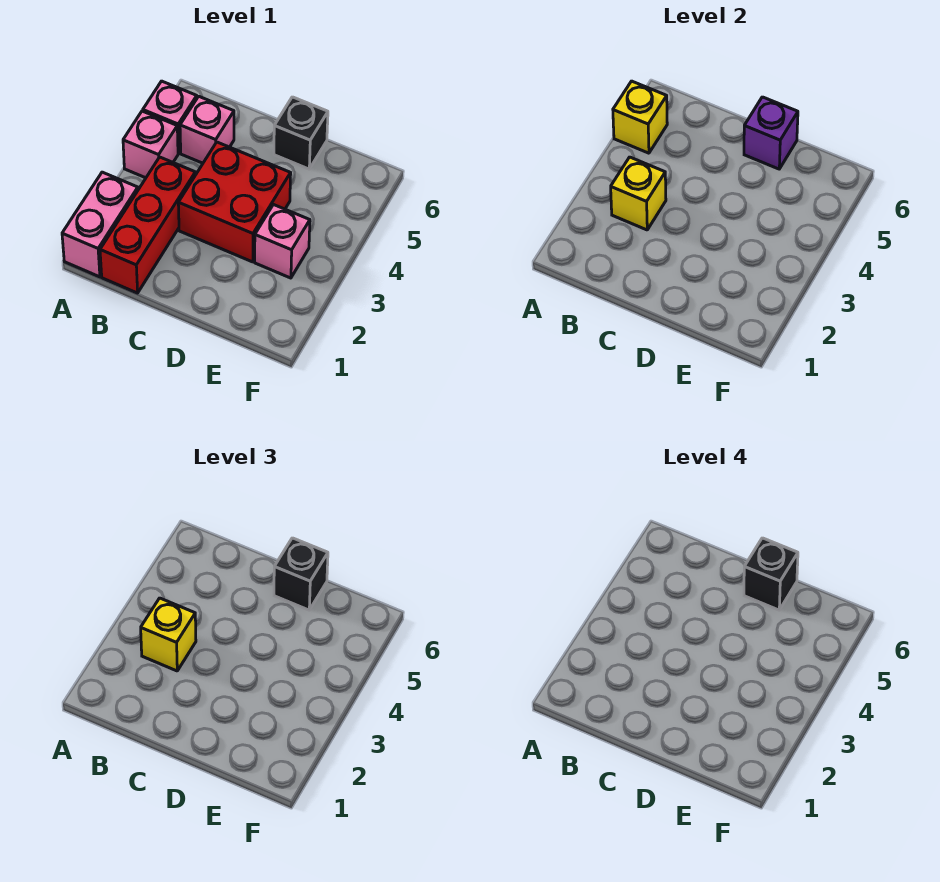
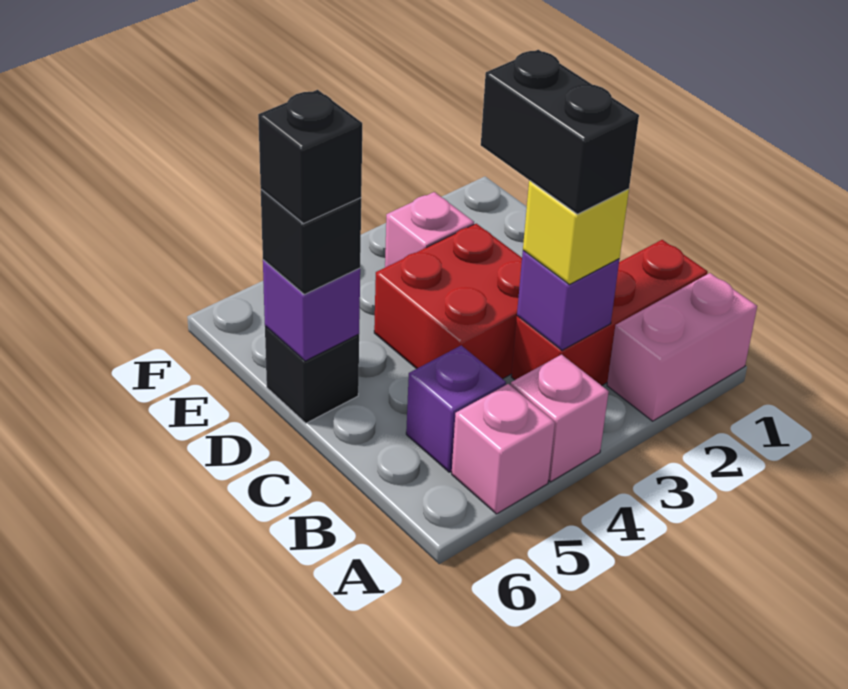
yellow brick A5 level 2 -> none
yellow brick B3 level 2 -> purple brick B3 level 2
none -> black brick B3:C3 level 4
pink brick B5 level 1 -> purple brick B5 level 1

